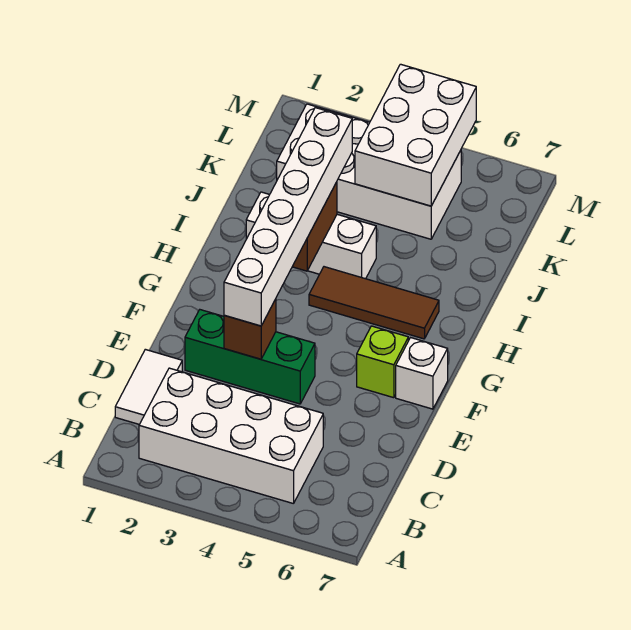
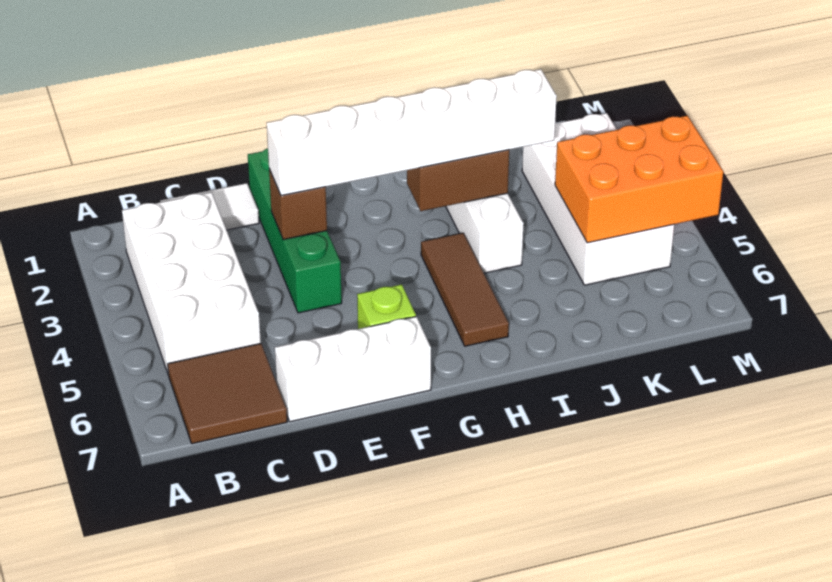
none -> brown tile B6:C7 level 1
green brick E2:E4 level 1 -> green brick E1:E4 level 1
white brick F7 level 1 -> white brick D7:F7 level 1
white brick K4:M5 level 2 -> orange brick K4:M5 level 2

